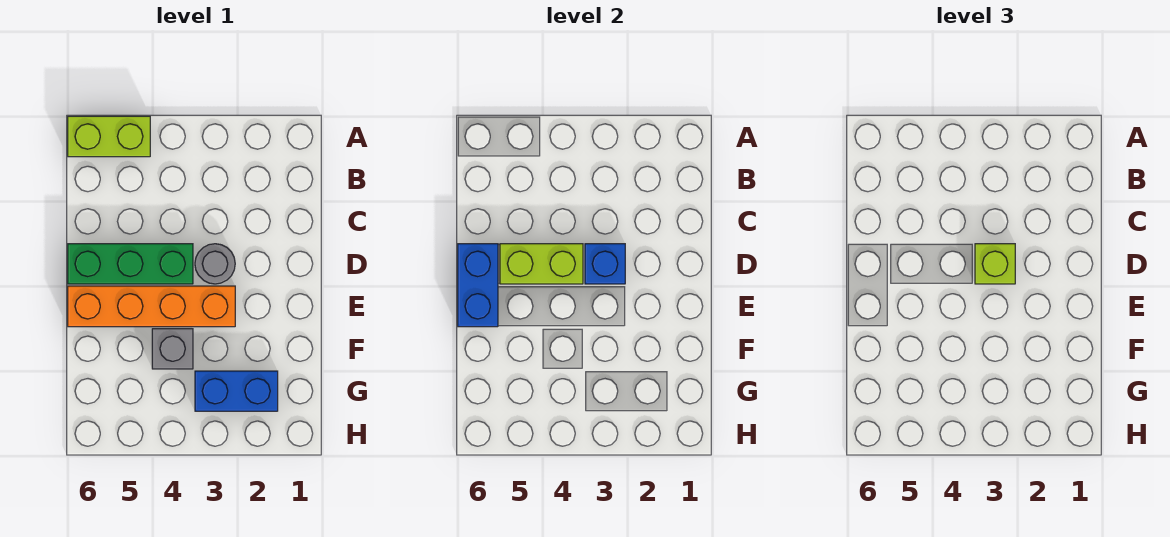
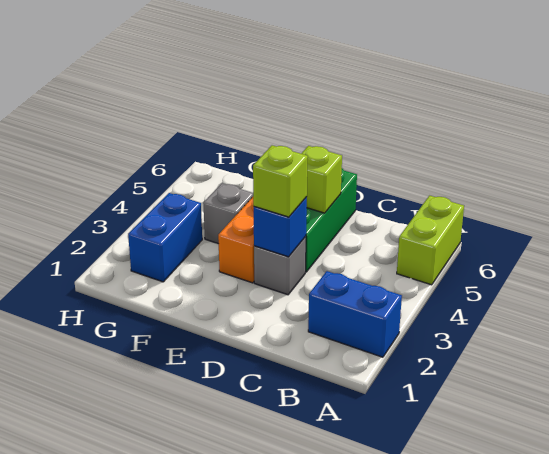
grey round brick D3 level 1 -> grey brick D3 level 1
lime brick D4:D5 level 2 -> lime brick D5 level 2
blue brick D6:E6 level 2 -> blue brick A2:B2 level 1

